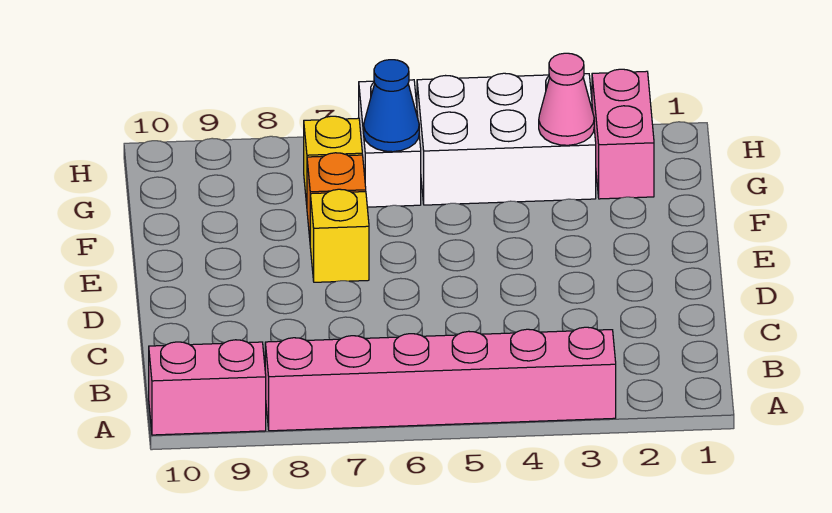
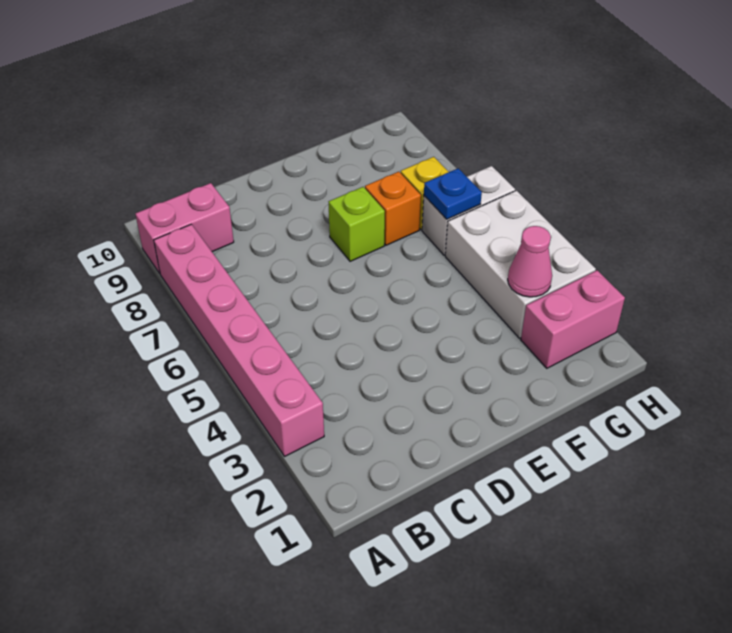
pink brick A9:A10 level 1 -> pink brick A9:B9 level 1
yellow brick E7 level 1 -> lime brick E7 level 1
blue cone G6 level 2 -> blue plate G6 level 2

